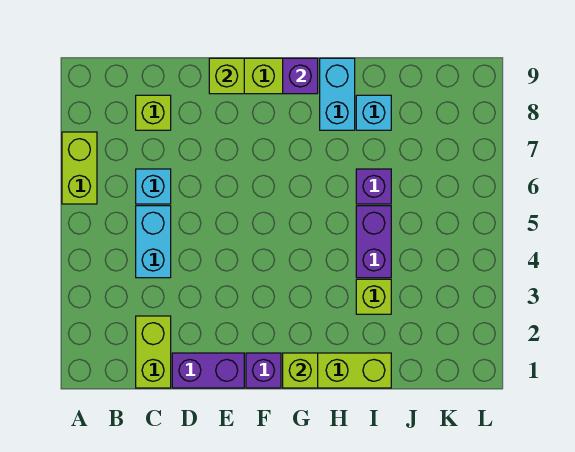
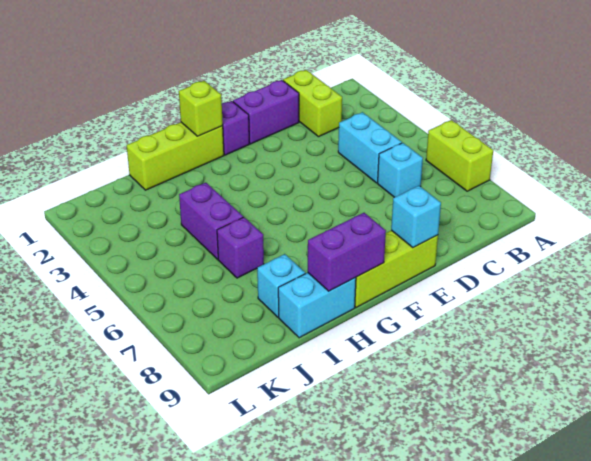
lime brick C8 level 1 -> none
lime brick E9 level 2 -> cyan brick E9 level 2
purple brick G9 level 2 -> purple brick G9:H9 level 2
cyan brick H8:H9 level 1 -> cyan brick H9:I9 level 1
lime brick I3 level 1 -> none

